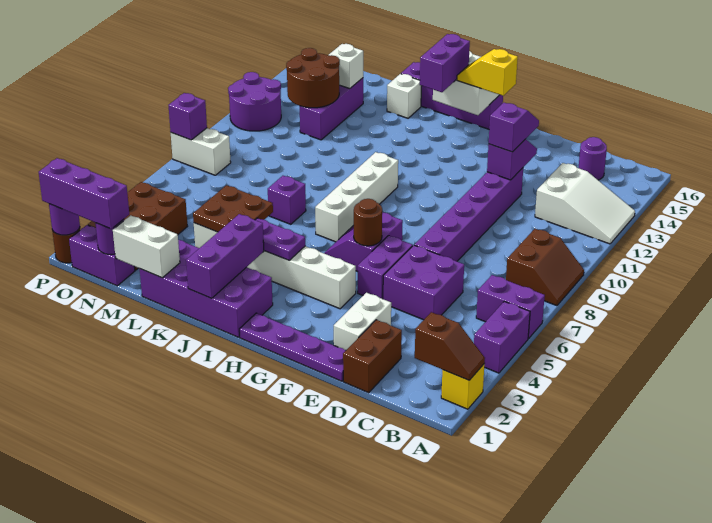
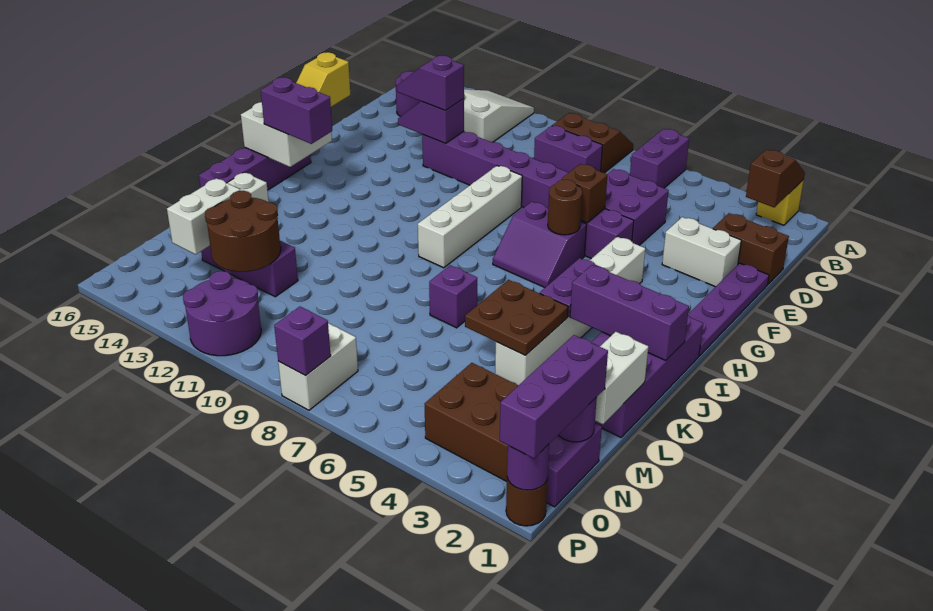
purple brick A4:A5 level 1 -> purple brick C8:C9 level 1
none -> brown brick F6 level 2
white brick I7:I10 level 1 -> white brick F9:I9 level 1
white brick M14 level 2 -> white brick M14:N14 level 2

